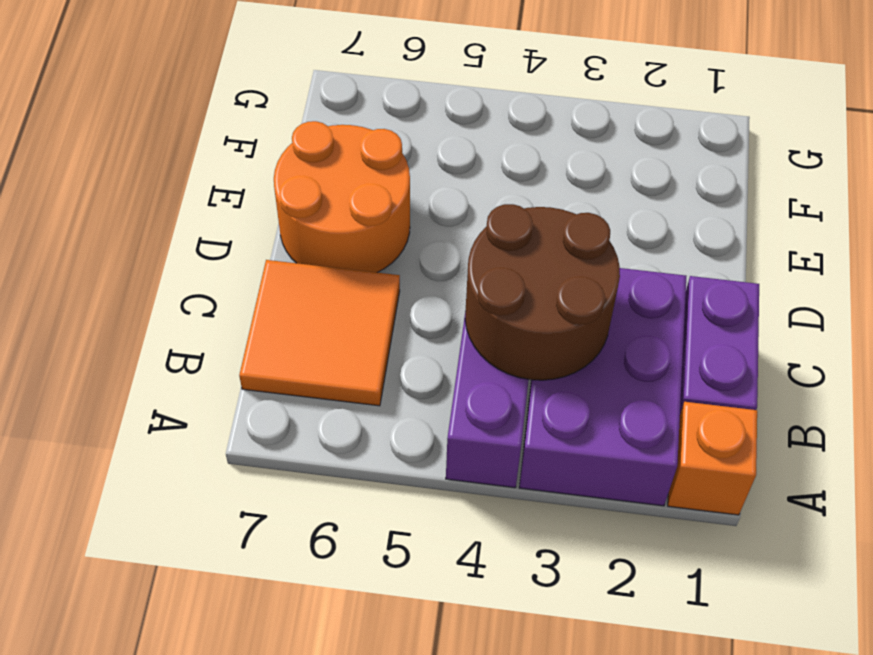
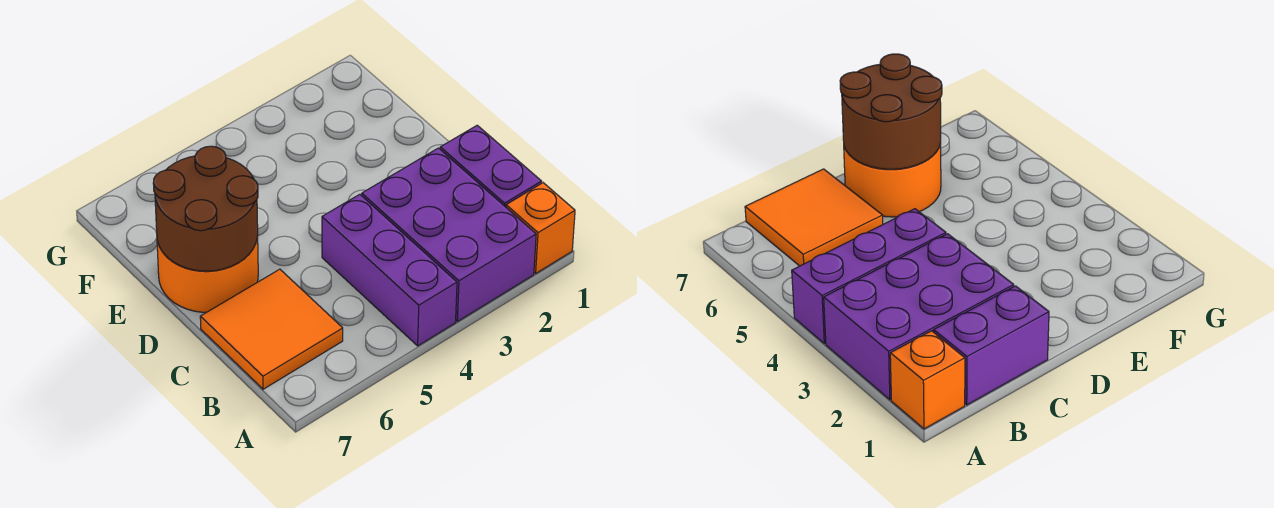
brown round brick B3:C4 level 2 -> brown round brick D6:E7 level 2

